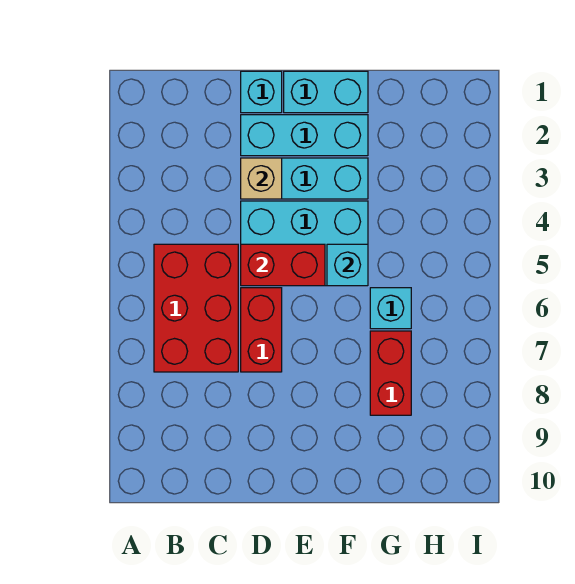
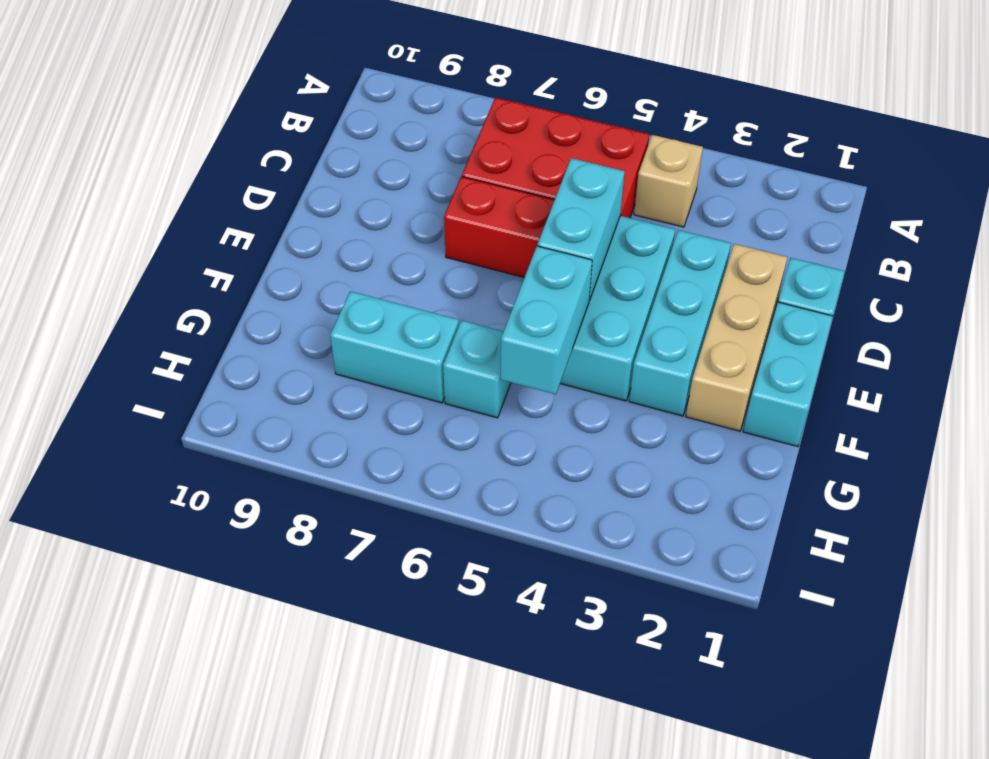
cyan brick D2:F2 level 1 -> tan brick D2:F2 level 1
tan brick D3 level 2 -> tan brick B4 level 1
red brick D5:E5 level 2 -> cyan brick D5:E5 level 2
cyan brick F5 level 2 -> cyan brick F5:G5 level 2
red brick G7:G8 level 1 -> cyan brick G7:G8 level 1

